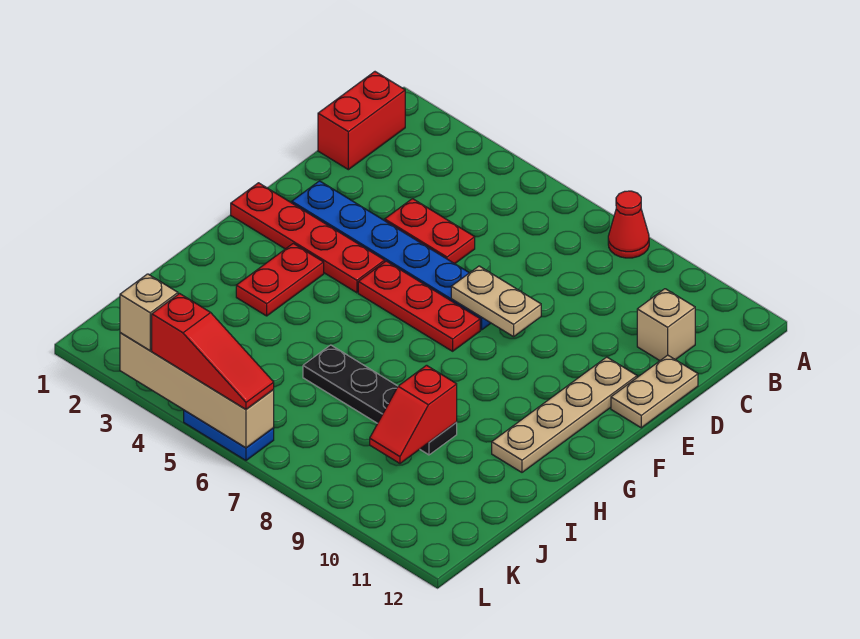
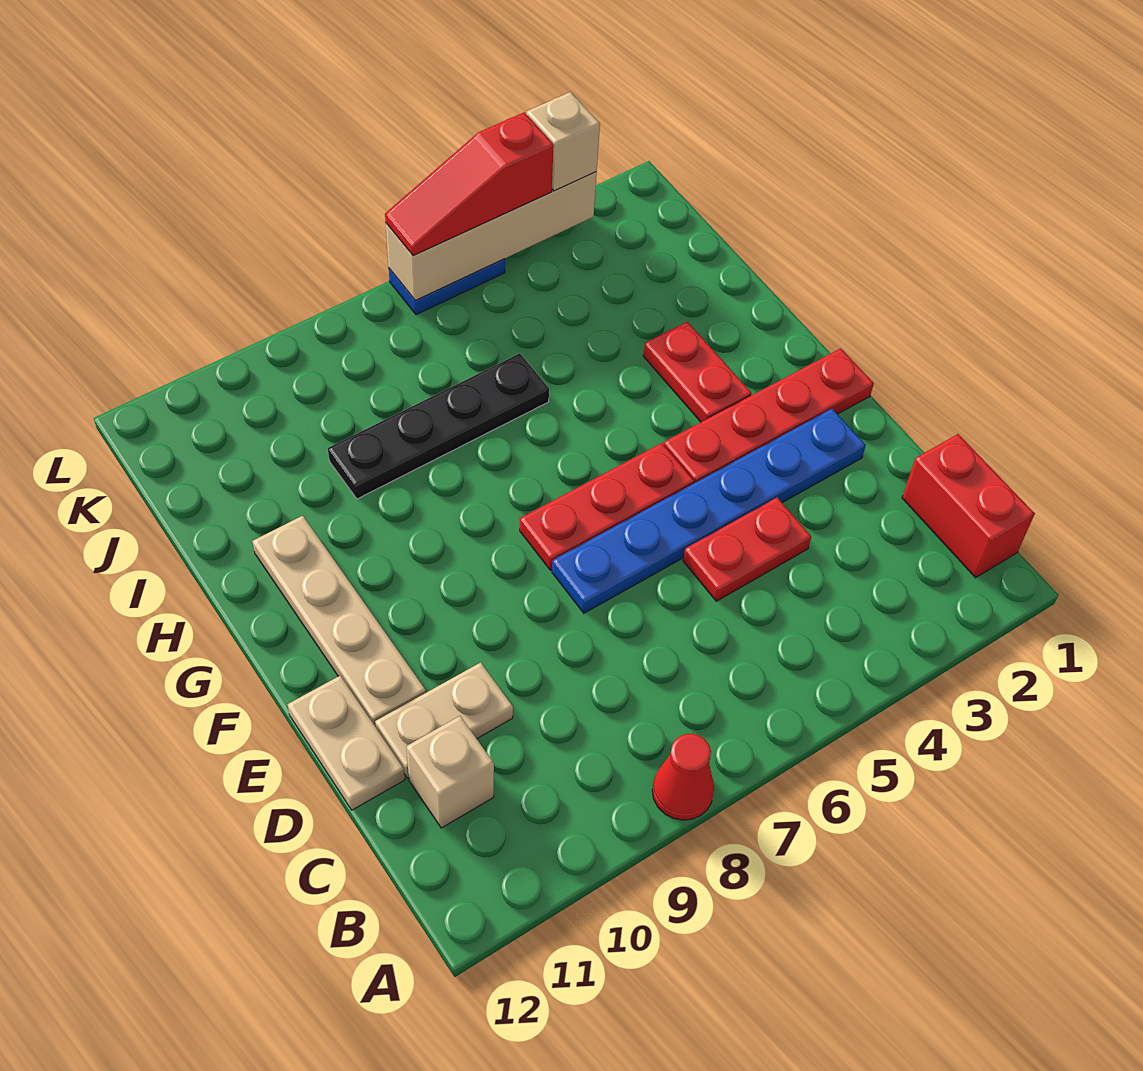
tan plate E7:E8 level 2 -> tan plate D10:D11 level 1
red slope I9:J9 level 2 top I -> none

